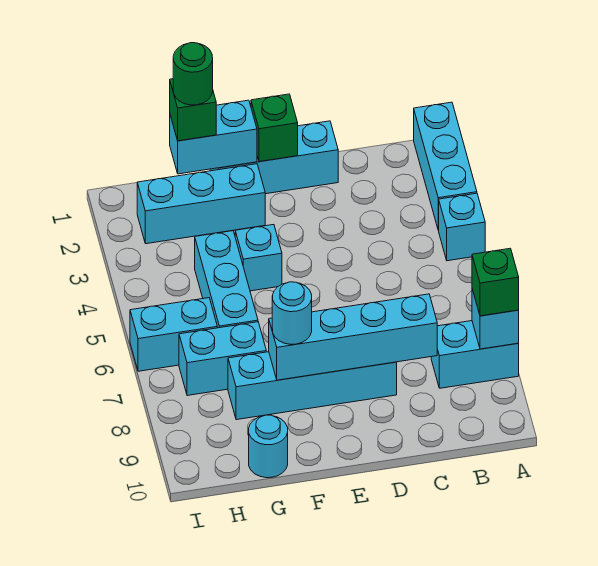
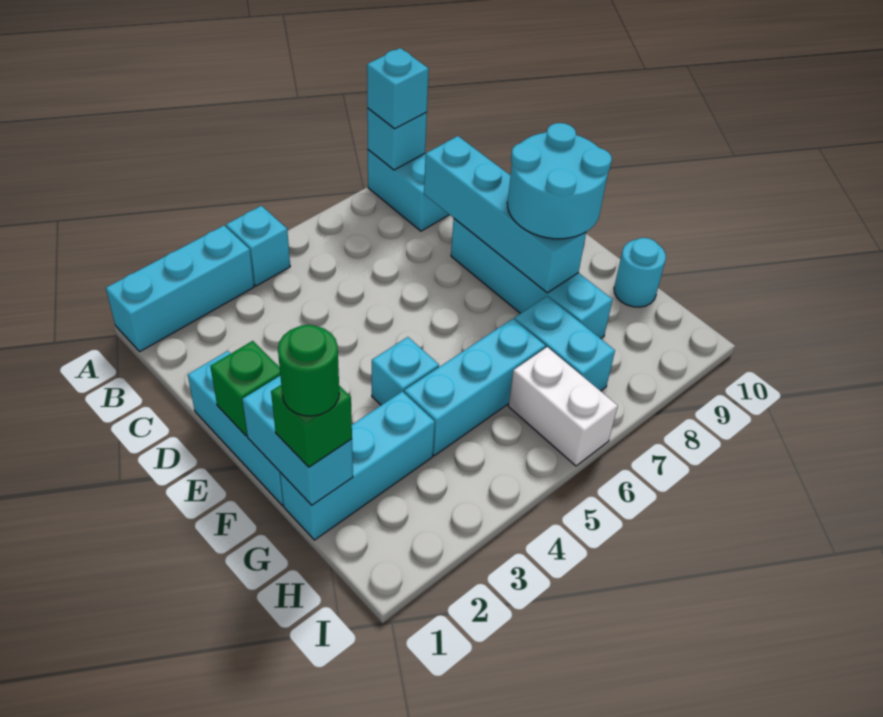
green brick A8 level 3 -> cyan brick A8 level 3
cyan brick F2:H2 level 1 -> cyan brick G1:G3 level 1
cyan round brick F8 level 3 -> cyan round brick E8:F9 level 3
cyan brick H6:I6 level 1 -> white brick H6:I6 level 1

